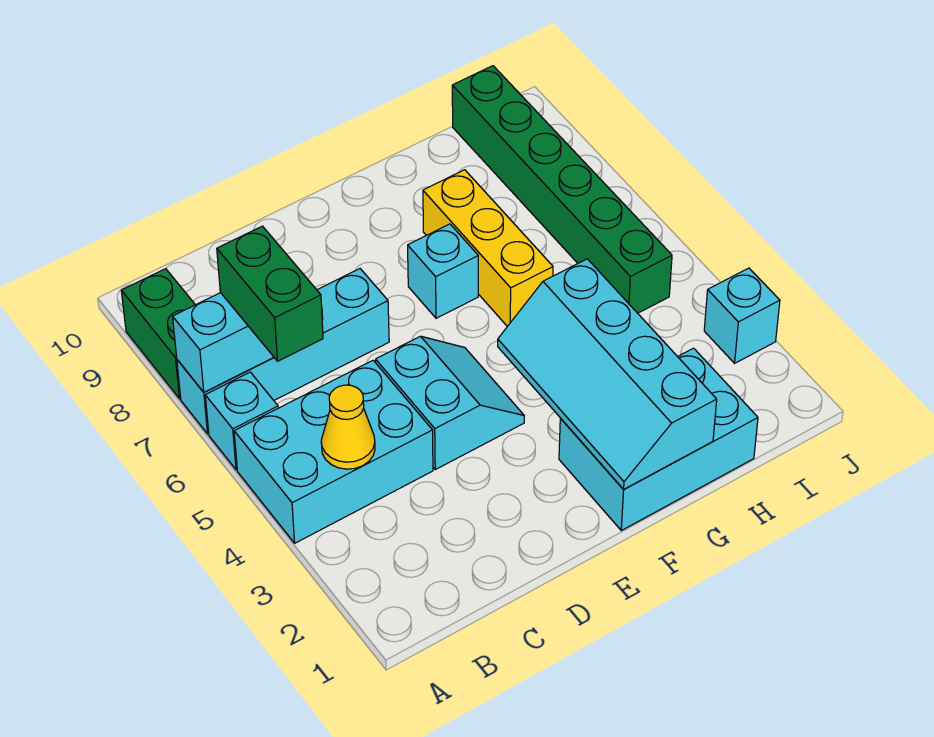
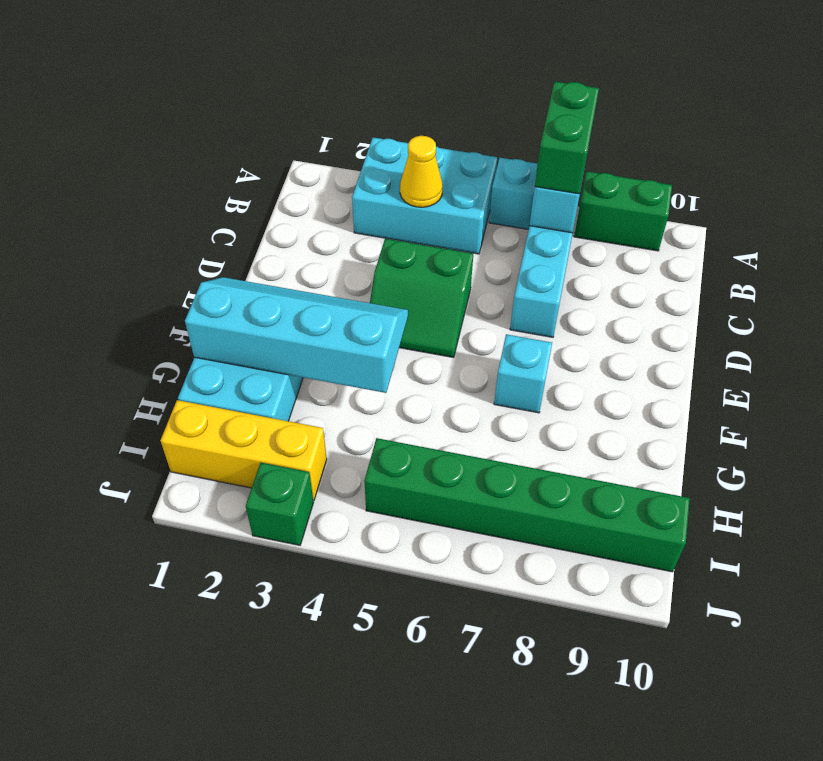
cyan brick A4:C5 level 1 -> cyan brick A3:B5 level 1
green brick B6:B7 level 3 -> green brick A7:B7 level 3
cyan slope D4:E5 level 1 top D -> green slope D4:E5 level 1 top D
yellow brick G6:G8 level 1 -> yellow brick I1:I3 level 1
cyan brick J3 level 1 -> green brick J3 level 1

